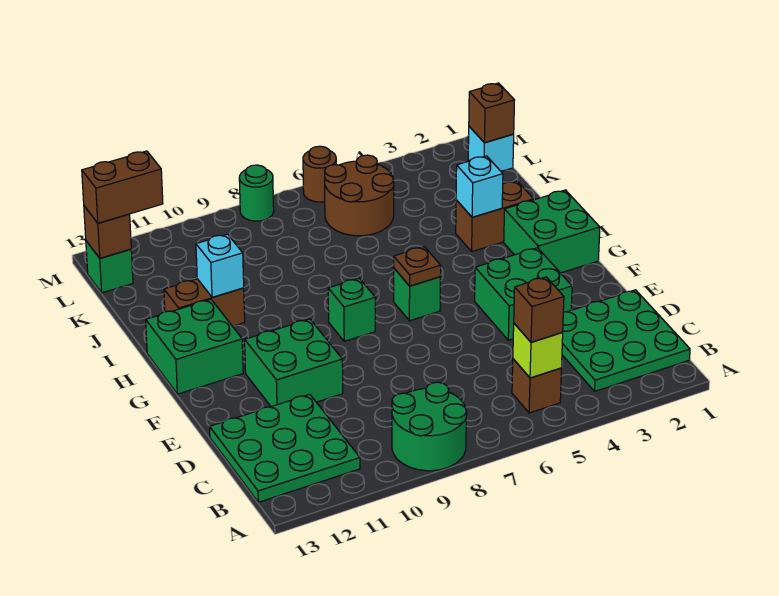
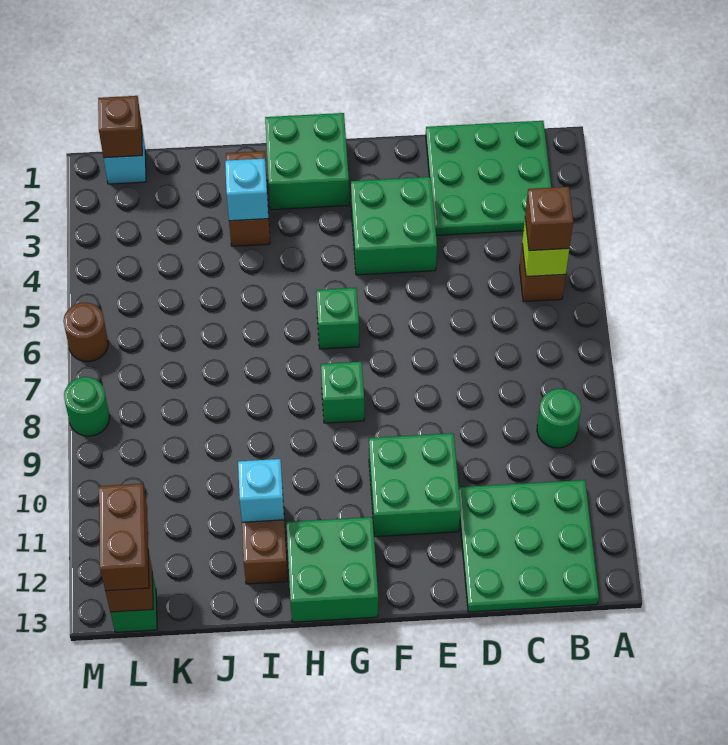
green round brick A8:B9 level 1 -> green round brick B9 level 1
brown plate G6 level 2 -> none
brown round brick K5:L6 level 1 -> none

